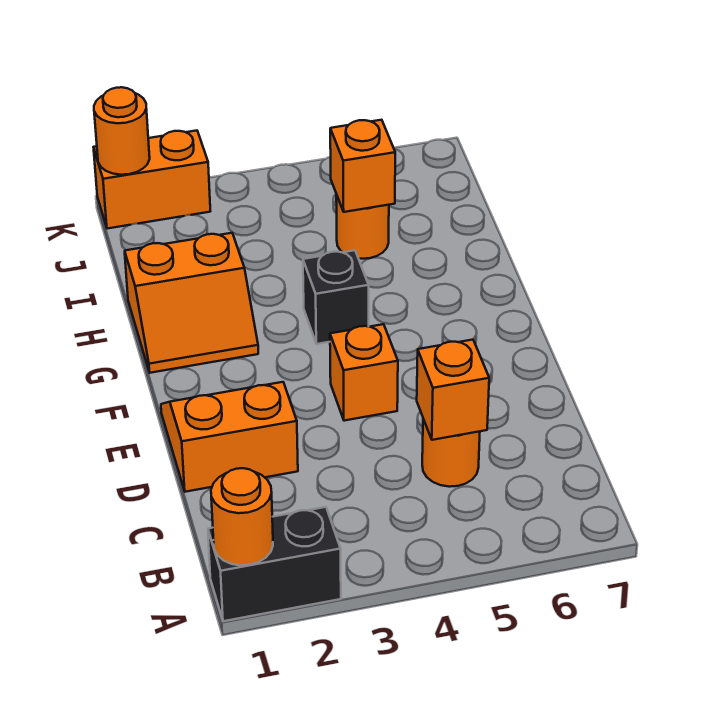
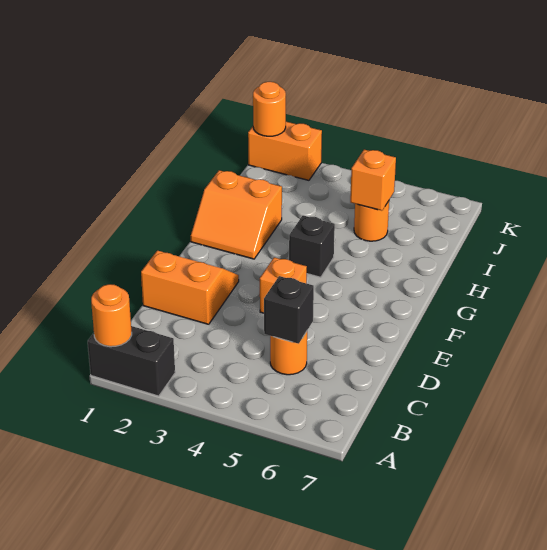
orange brick C5 level 2 -> black brick C5 level 2

